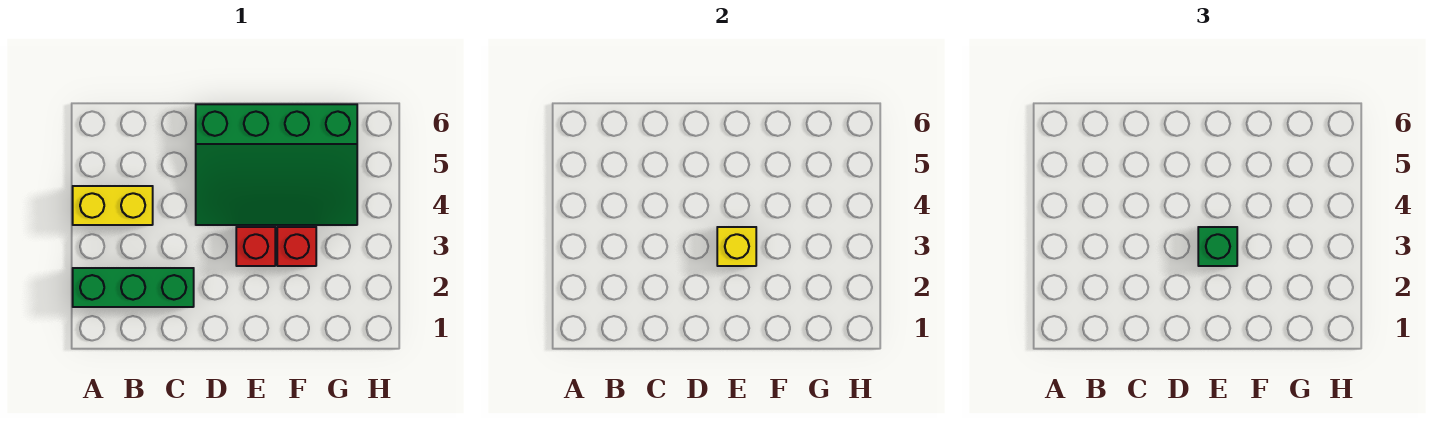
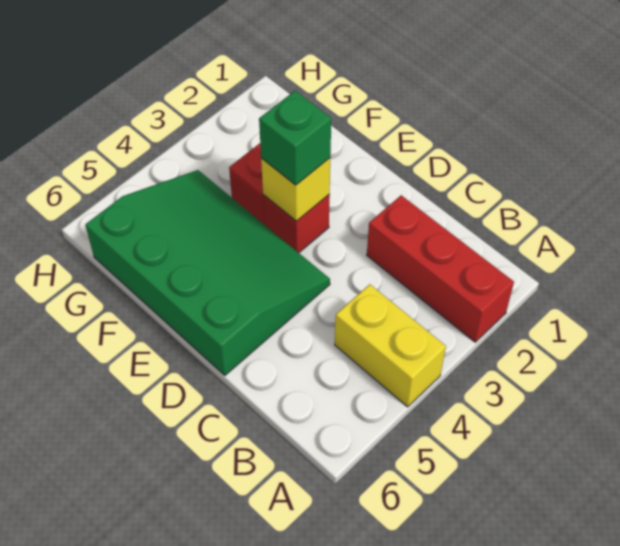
green brick A2:C2 level 1 -> red brick A2:C2 level 1

